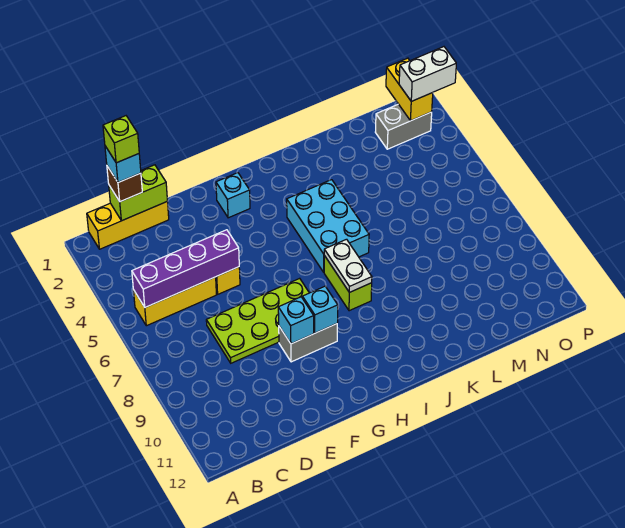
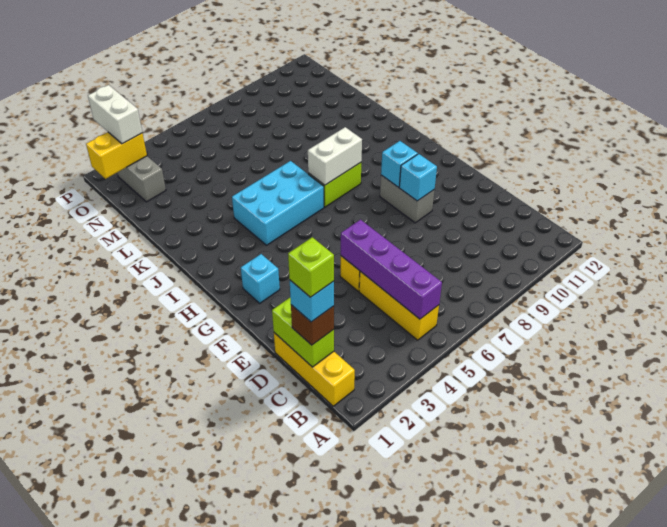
lime plate D7:G8 level 1 -> none
white plate I7:I8 level 2 -> white brick I7:I8 level 2

